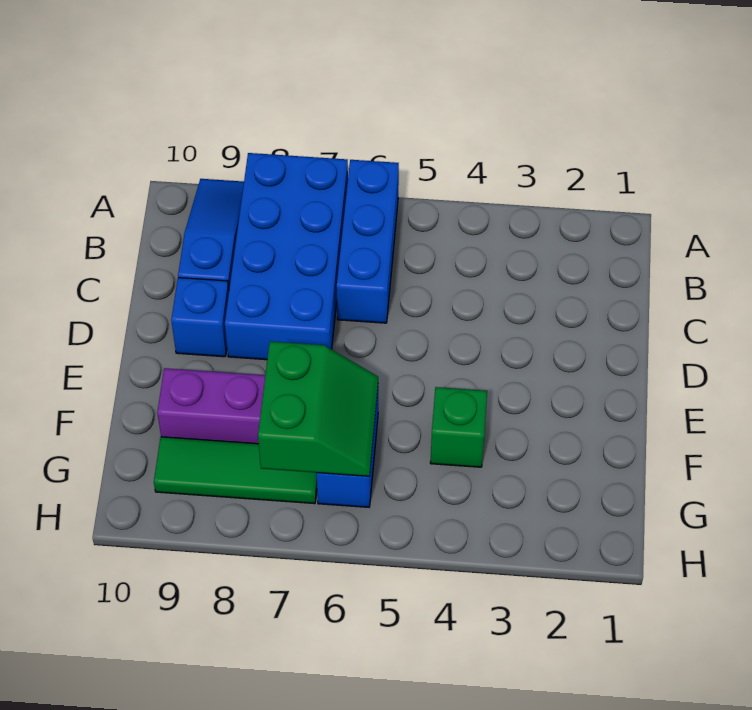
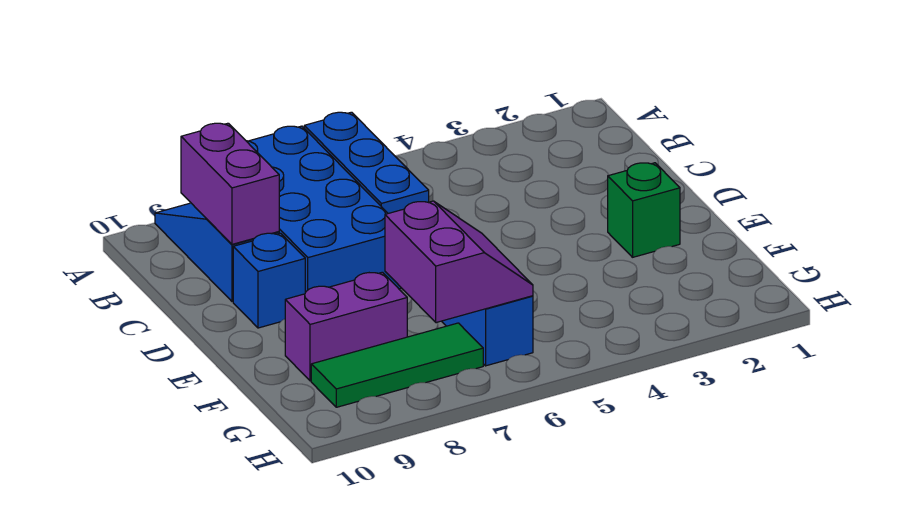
none -> purple brick B9:C9 level 2
green brick F4 level 1 -> green brick E2 level 1
green slope F6:G7 level 2 top 7 -> purple slope F6:G7 level 2 top 7

